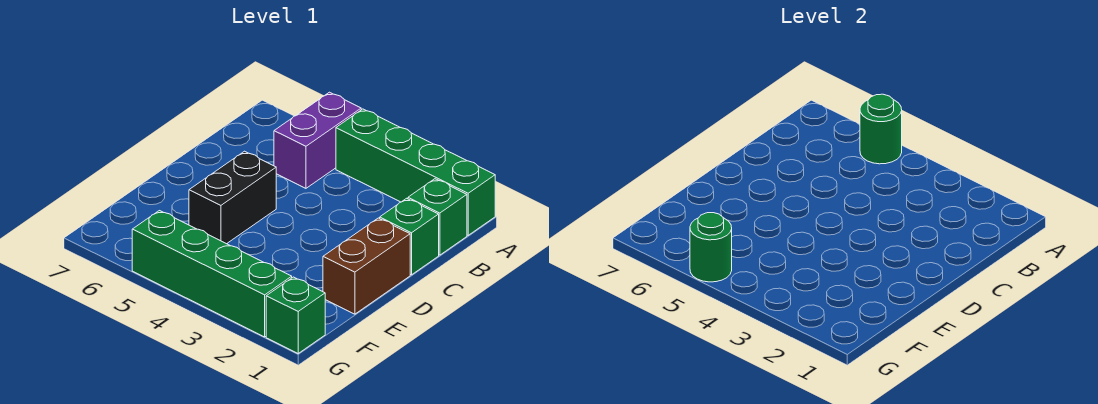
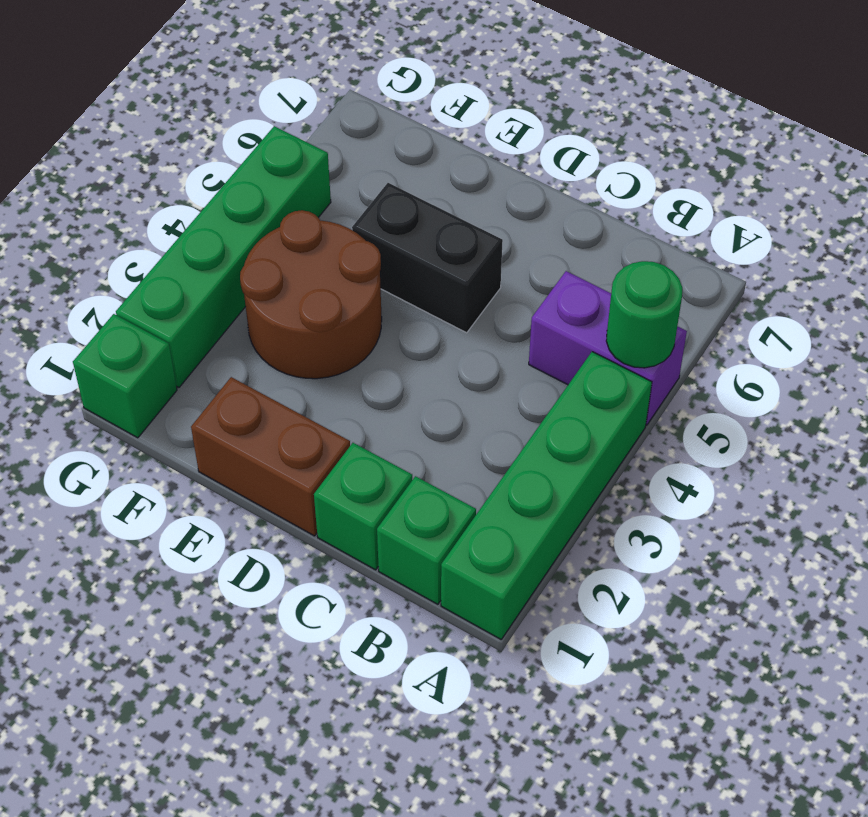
none -> brown round brick E3:F4 level 1
green round brick G5 level 2 -> none

